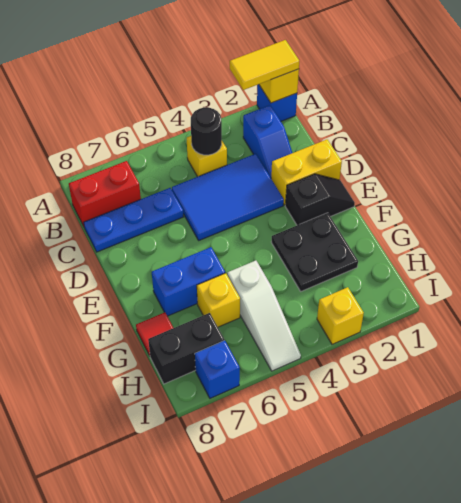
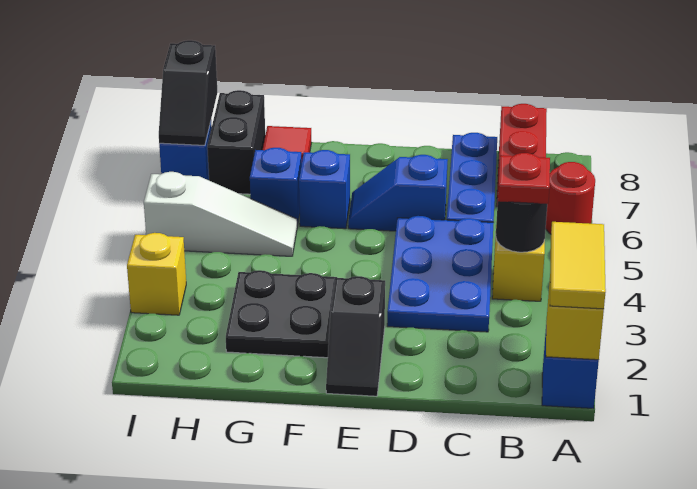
none -> red round brick A6 level 1
blue slope B2:C2 level 1 top B -> blue slope D6:E6 level 1 top D
none -> red plate B4 level 3
blue tile C3:D5 level 1 -> blue plate C3:D5 level 1
yellow brick D1:D2 level 1 -> none
blue brick F6:F7 level 1 -> blue brick F6 level 1
white slope G5:I5 level 1 top G -> white slope G5:I5 level 1 top I
yellow brick G6 level 1 -> blue brick G6 level 1
none -> black slope I7:I8 level 2 top 8

